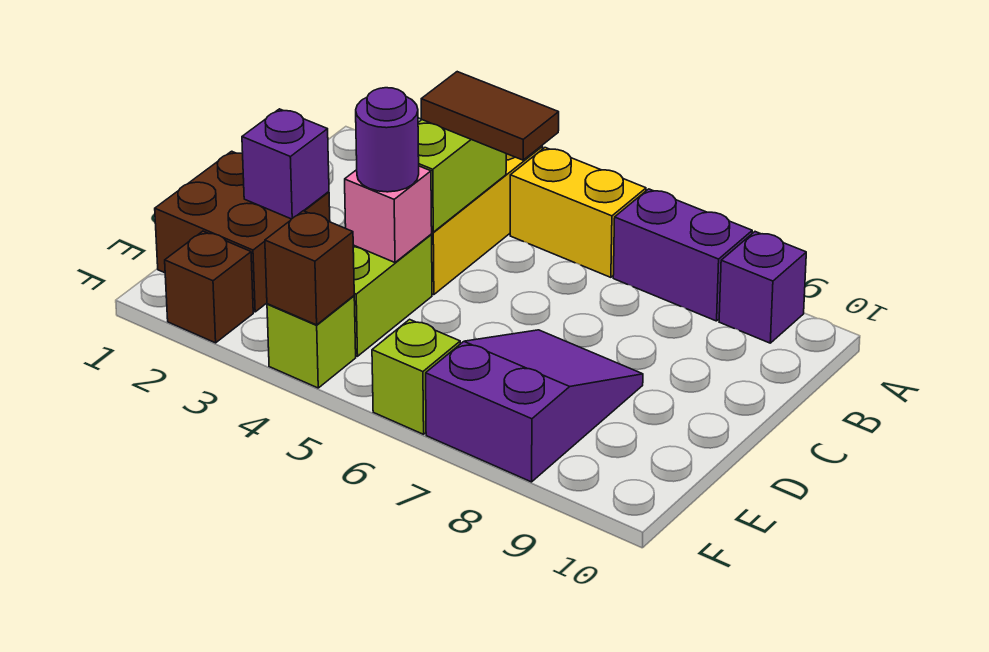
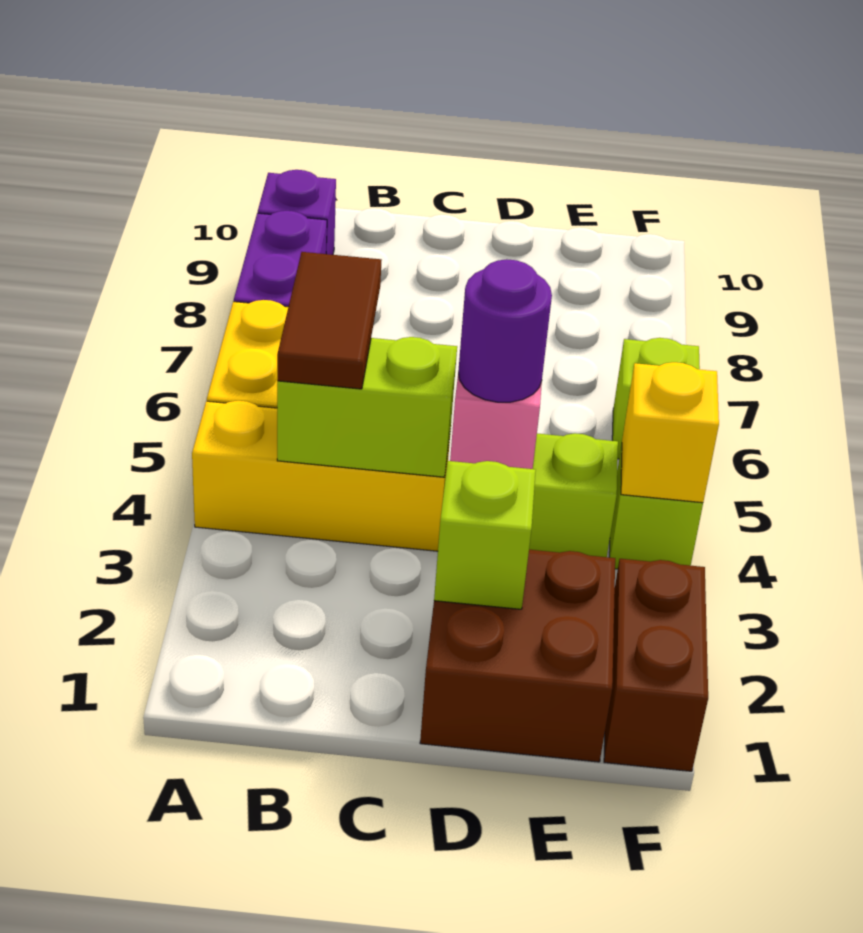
purple brick D2 level 2 -> lime brick D2 level 2
purple slope D7:F8 level 1 top F -> none
brown brick F2 level 1 -> brown brick F1:F2 level 1
brown brick F4 level 2 -> yellow brick F4 level 2

